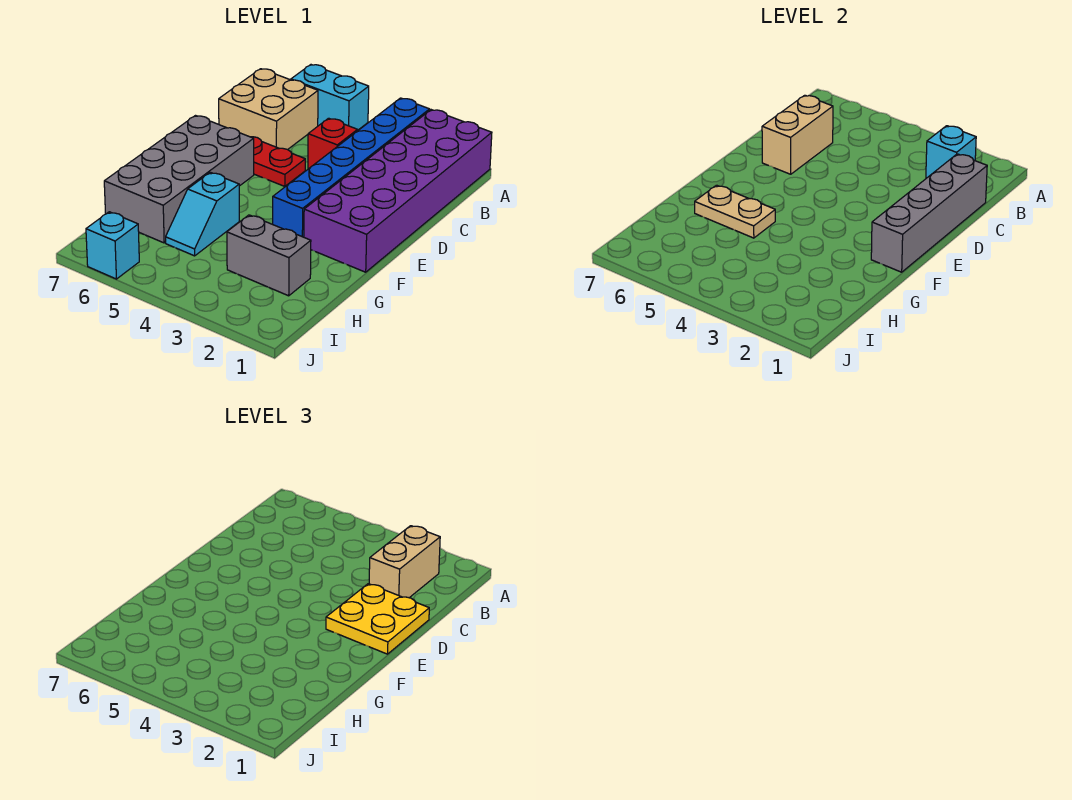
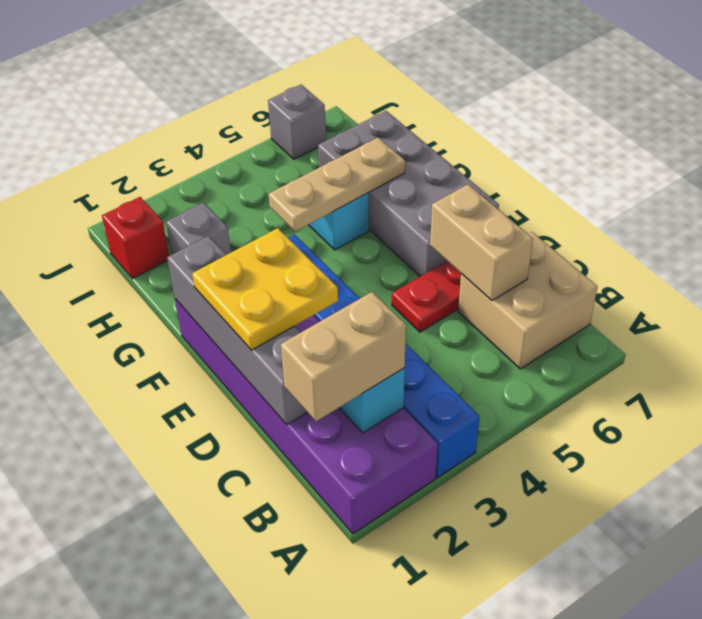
cyan brick A5:A6 level 1 -> none
tan brick B2:C2 level 3 -> tan brick B1:B2 level 3
red brick C4 level 1 -> red brick I1 level 1
tan plate G5:G6 level 2 -> tan plate G4:G6 level 2
grey brick H2:H3 level 1 -> grey brick H2 level 1
cyan brick J6 level 1 -> grey brick J6 level 1

